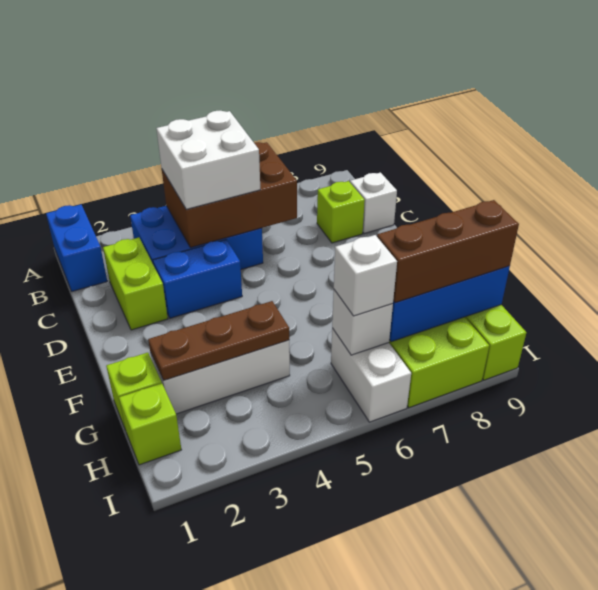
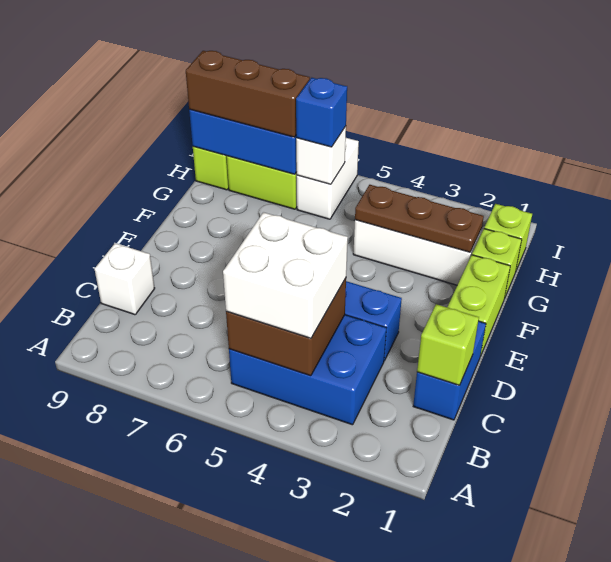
blue brick A1:B1 level 1 -> blue brick C1:D1 level 1
brown brick B4:C6 level 2 -> brown brick B4:C5 level 2
lime brick C2:D2 level 1 -> lime brick E1:F1 level 1
lime brick C8 level 1 -> lime brick C1 level 2
white brick H6 level 3 -> blue brick H6 level 3

